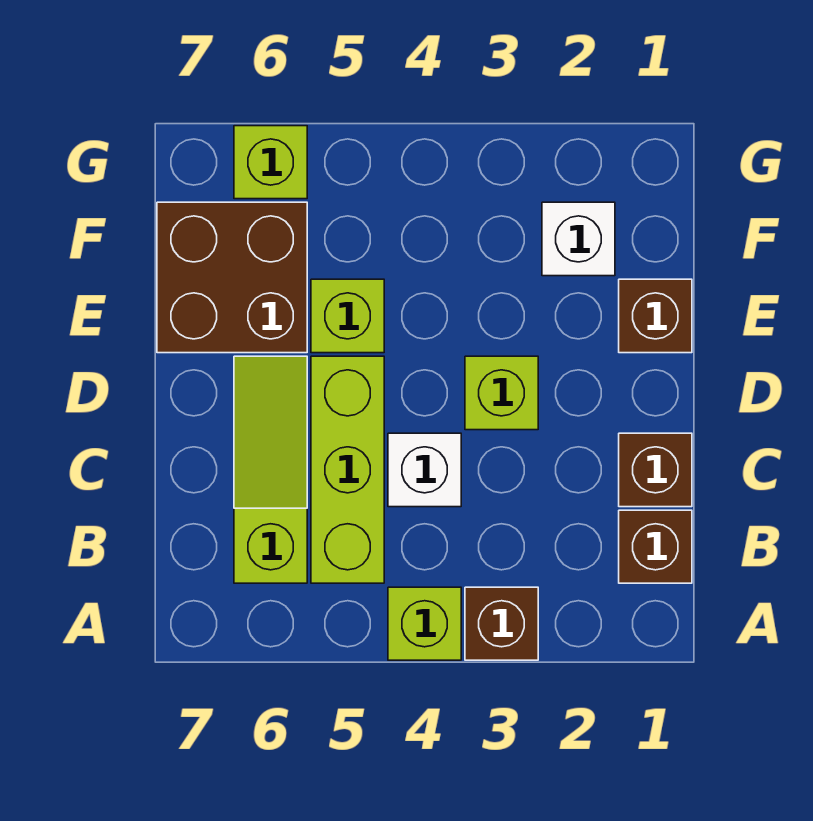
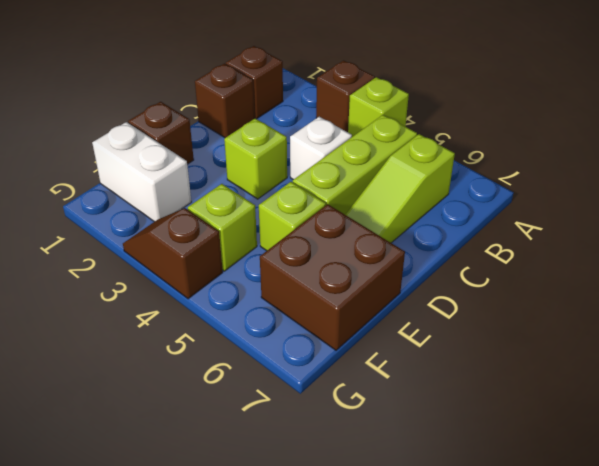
white brick F2 level 1 -> white brick F1:F2 level 1
none -> brown slope G3:G4 level 1 top 4
lime brick G6 level 1 -> lime brick F4 level 1

